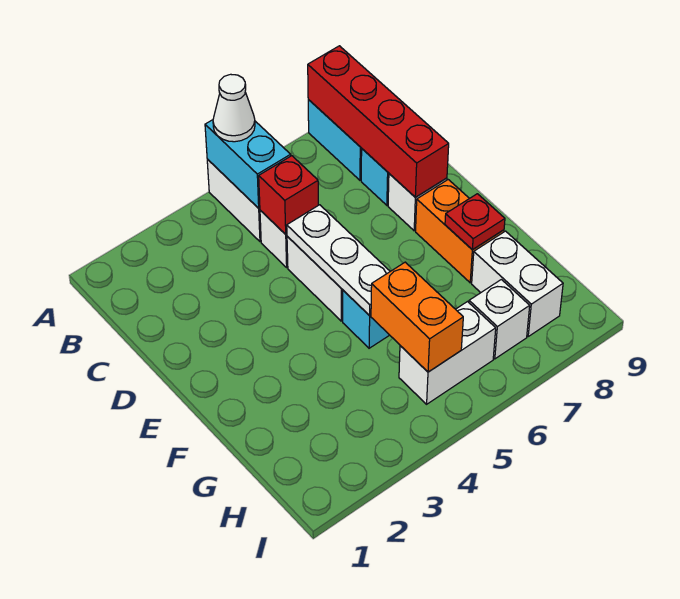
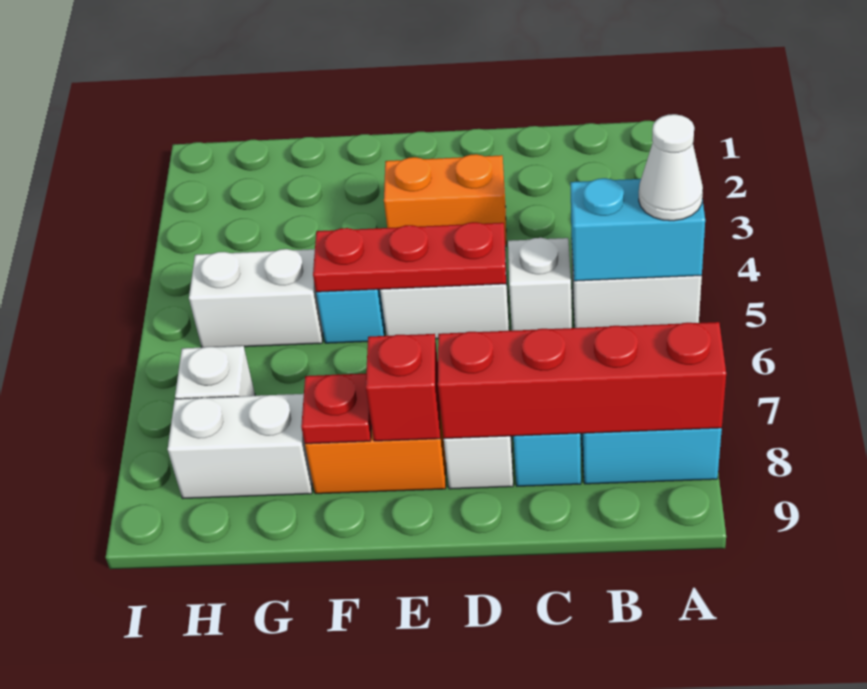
red brick C5 level 2 -> red brick E8 level 2
white plate D5:F5 level 2 -> red plate D5:F5 level 2
orange brick G5:H5 level 2 -> orange brick D3:E3 level 1
white brick H5:H6 level 1 -> white brick G5:H5 level 1

